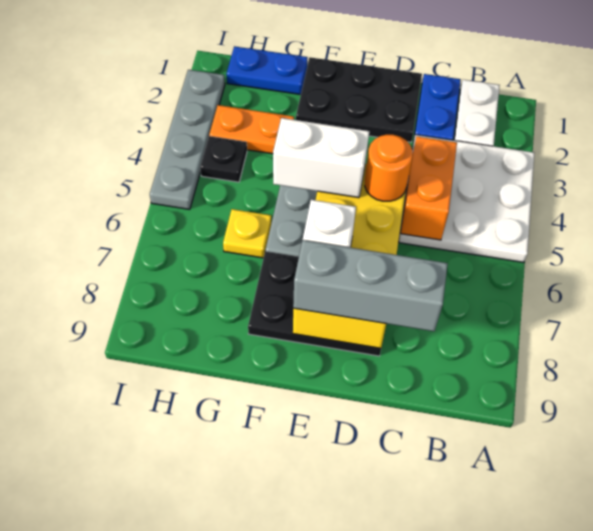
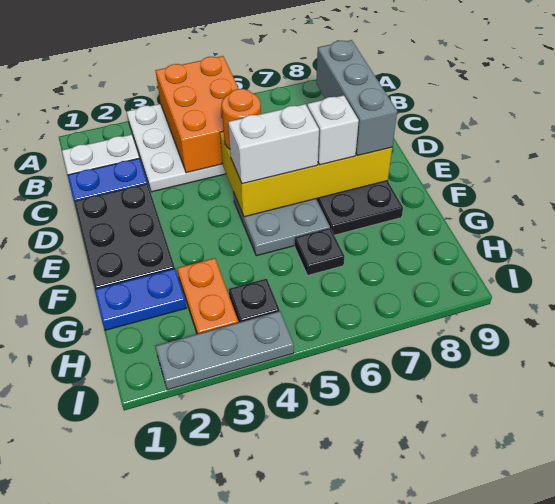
orange brick C4:C5 level 2 -> orange brick A4:C5 level 2
white brick E5:F5 level 3 -> white brick E5:E6 level 3
blue plate G1:H1 level 1 -> blue plate G1:G2 level 1
yellow plate G6 level 1 -> black plate G6 level 1
grey plate I2:I5 level 1 -> grey plate I2:I4 level 1

